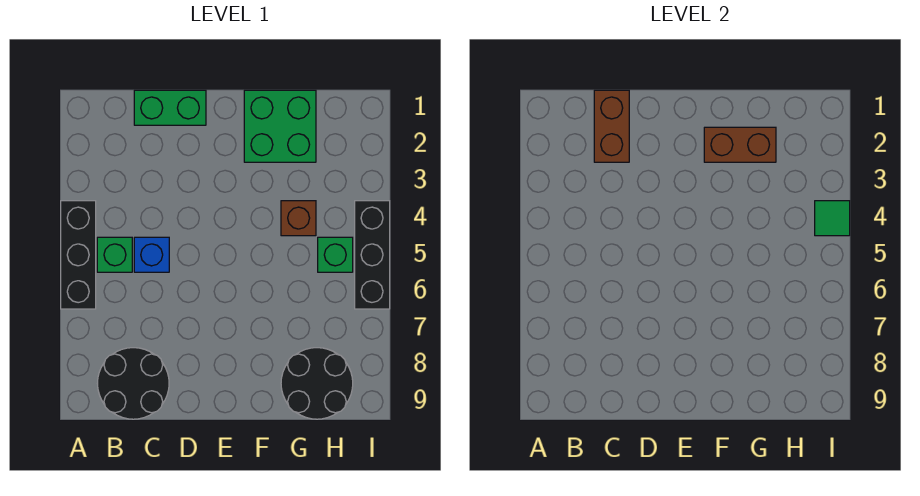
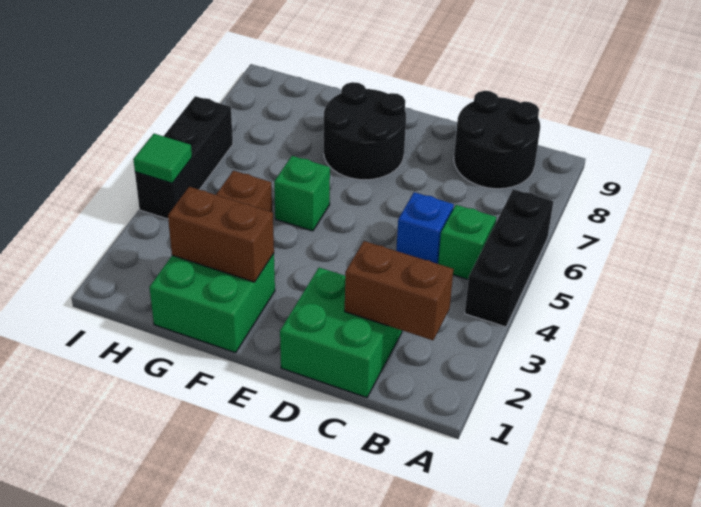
green brick C1:D1 level 1 -> green brick C1:D2 level 1
brown brick C1:C2 level 2 -> brown brick B2:C2 level 2
black round brick G8:H9 level 1 -> black round brick E7:F8 level 1
green brick H5 level 1 -> green brick F5 level 1

